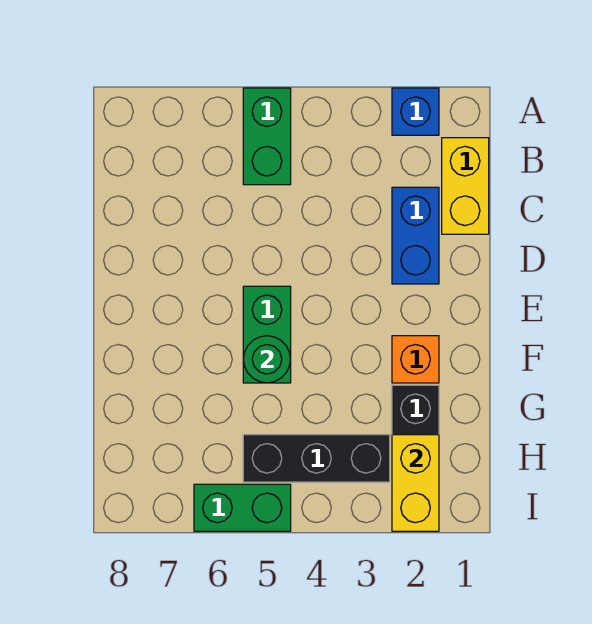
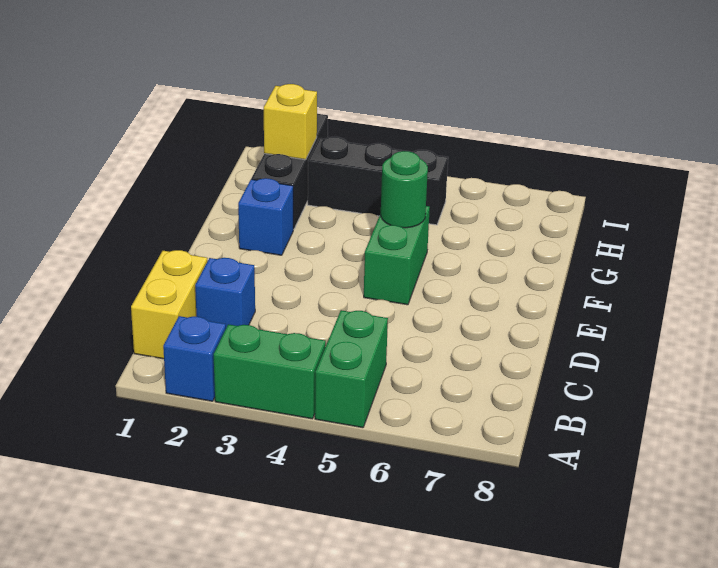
blue brick C2:D2 level 1 -> blue brick C2 level 1
orange brick F2 level 1 -> blue brick F2 level 1
yellow brick H2:I2 level 2 -> yellow brick H2 level 2
green brick I5:I6 level 1 -> green brick A3:A4 level 1

